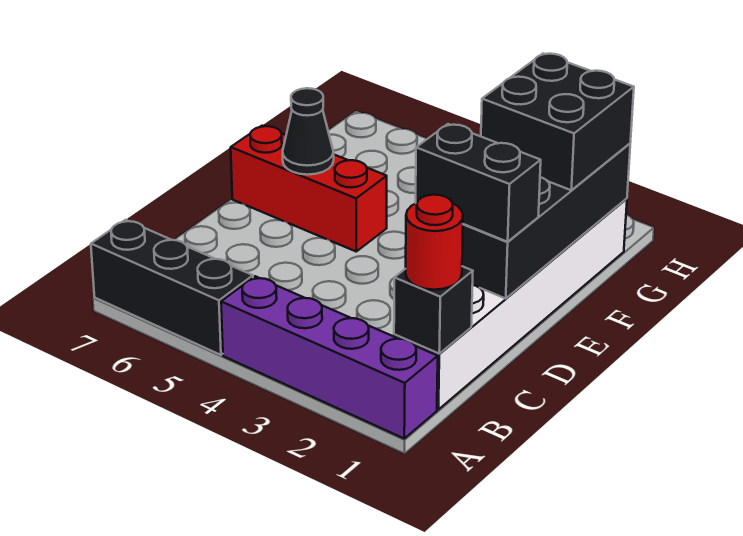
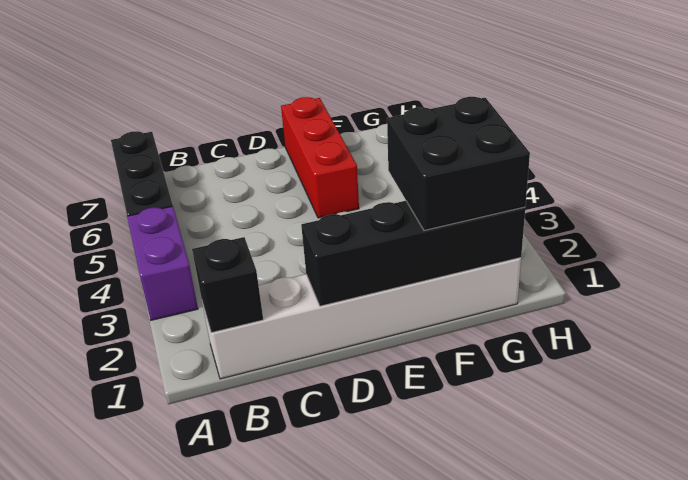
purple brick A1:A4 level 1 -> purple brick A3:A4 level 1
red round brick B1 level 3 -> none
black brick D1:D2 level 3 -> none
black cone E6 level 2 -> none

